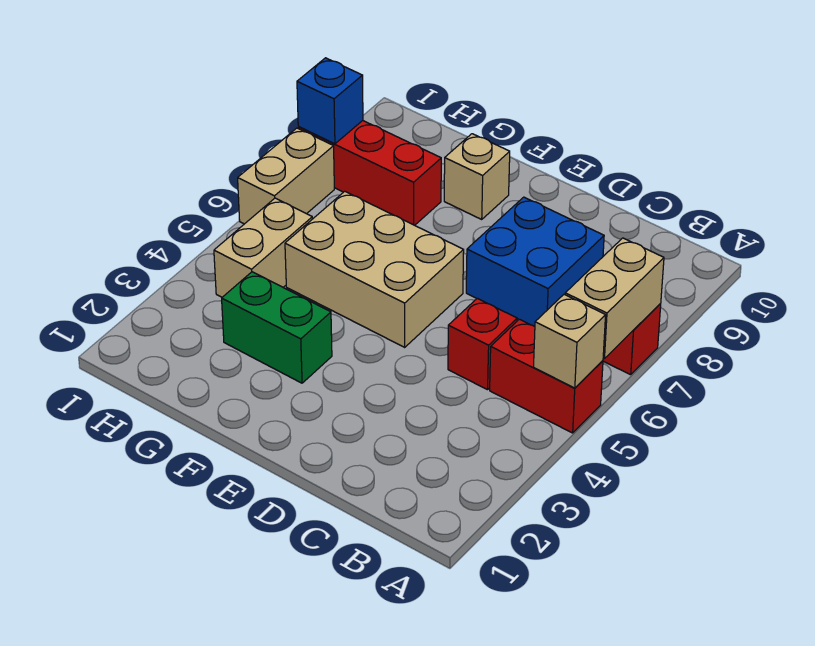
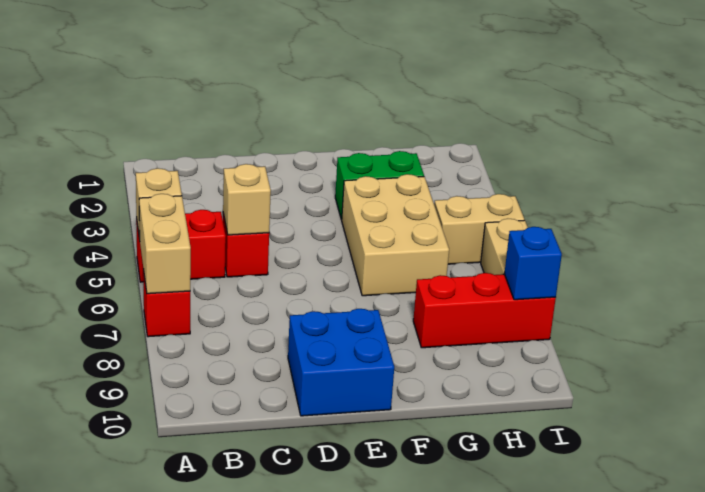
blue brick C7:D8 level 1 -> blue brick D9:E10 level 1
tan brick E5:G6 level 1 -> tan brick F4:G6 level 1
tan brick F9 level 1 -> tan brick C5 level 2
tan brick H4:H5 level 1 -> tan brick H5:I5 level 1

